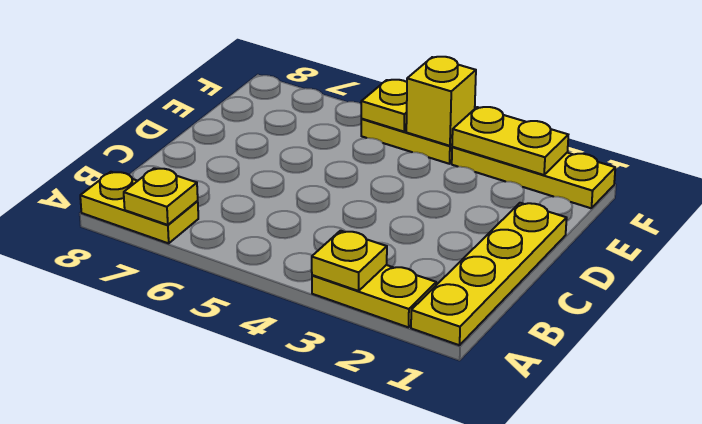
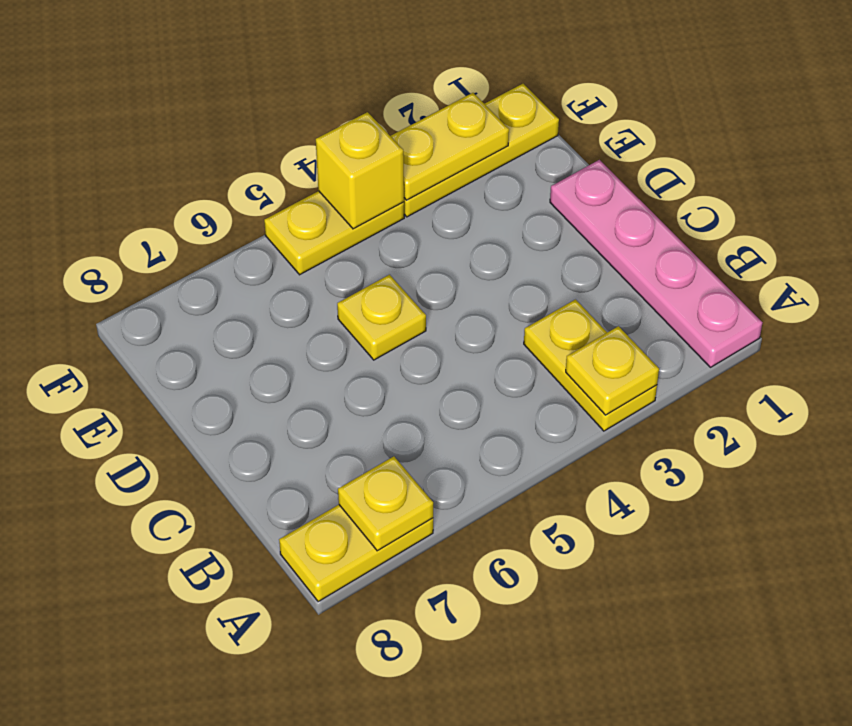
yellow plate A1:D1 level 1 -> pink plate A1:D1 level 1
yellow plate A2:A3 level 1 -> yellow plate A3:B3 level 1
yellow plate F5 level 2 -> yellow plate D5 level 1

